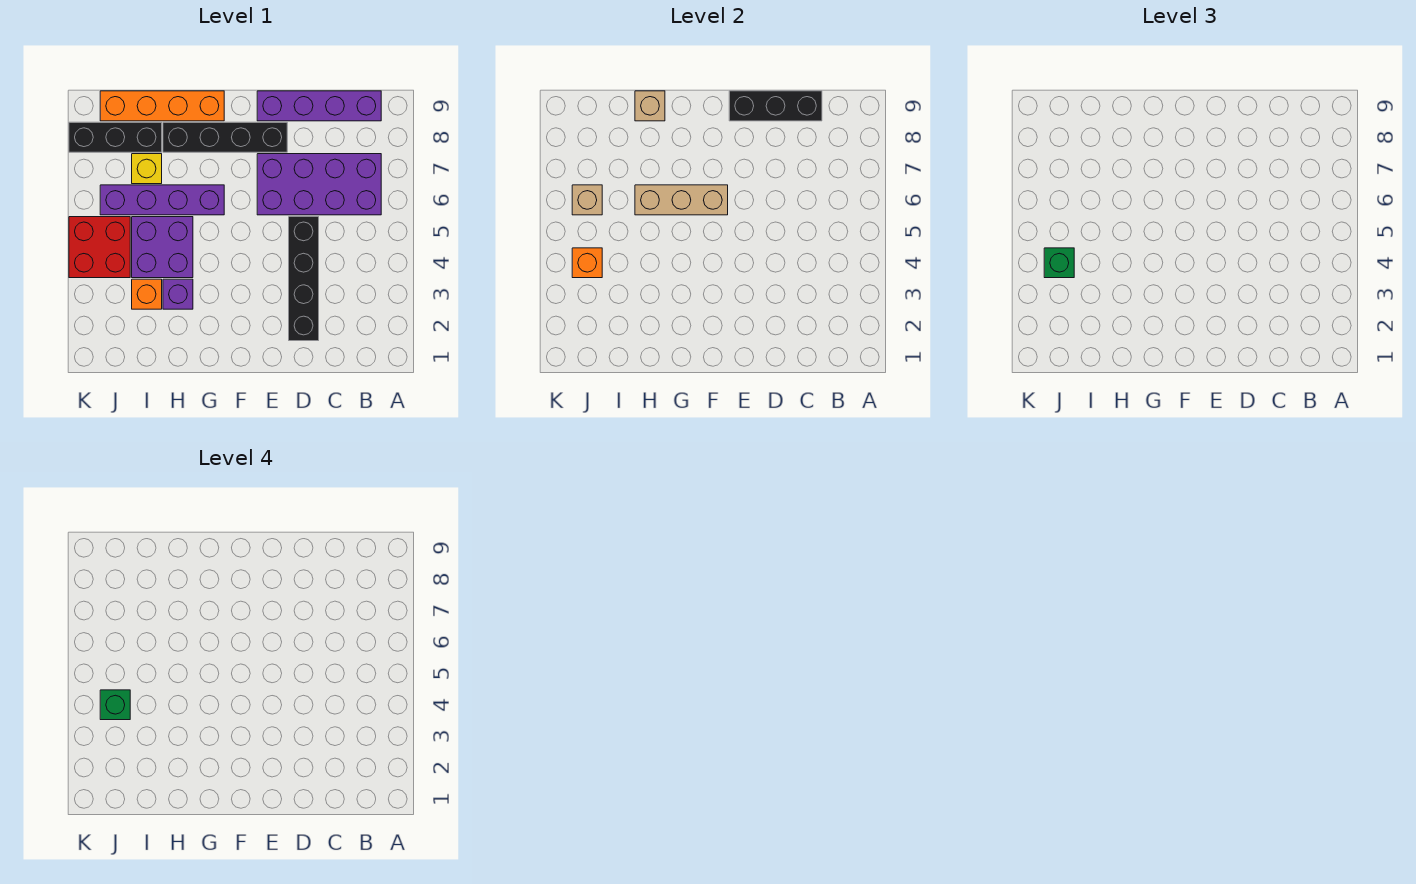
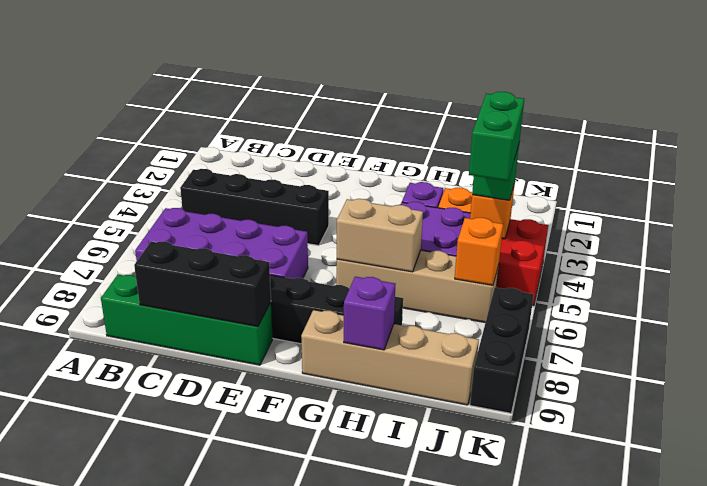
purple brick B9:E9 level 1 -> green brick B9:E9 level 1
black brick D2:D5 level 1 -> black brick B4:E4 level 1
tan brick F6:H6 level 2 -> tan brick G6:H6 level 2
purple brick G6:J6 level 1 -> tan brick G6:J6 level 1
orange brick G9:J9 level 1 -> tan brick G9:J9 level 1
tan brick H9 level 2 -> purple brick H9 level 2
yellow brick I7 level 1 -> none
black brick I8:K8 level 1 -> black brick K7:K9 level 1
green brick J4 level 4 -> green brick J4:J5 level 4
tan brick J6 level 2 -> orange brick J6 level 2

